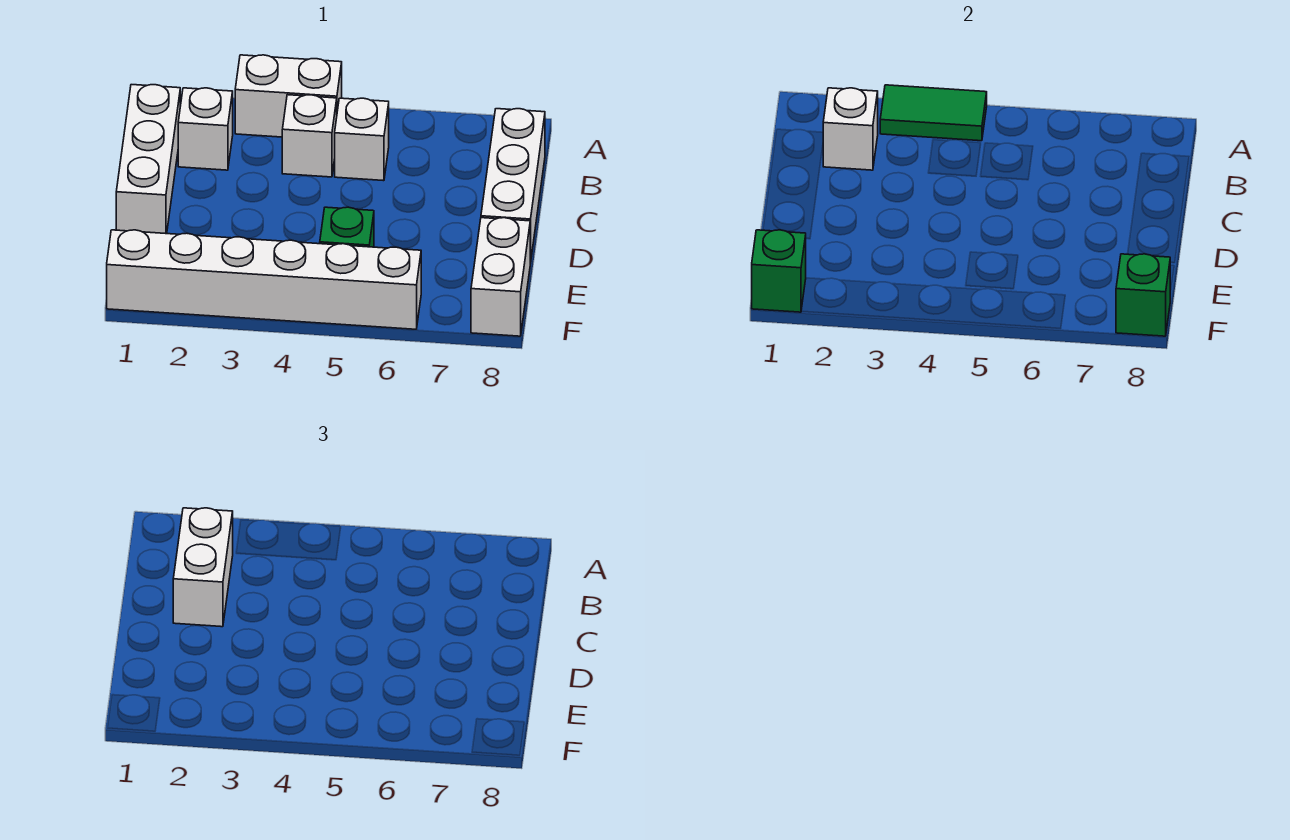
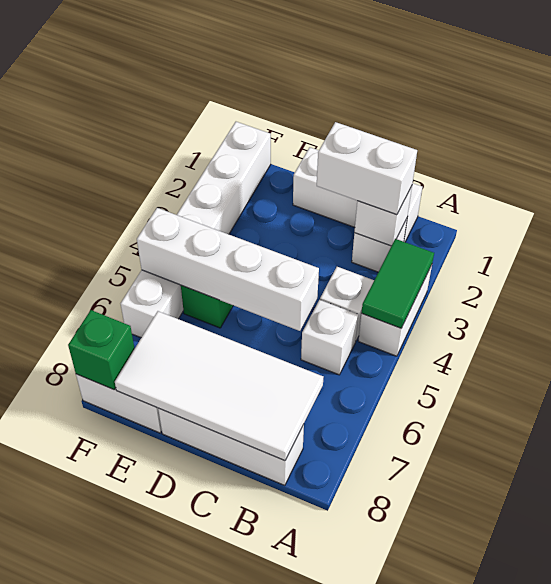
none -> white tile B7:E8 level 2
none -> white brick C5:F5 level 2
green brick F1 level 2 -> none

